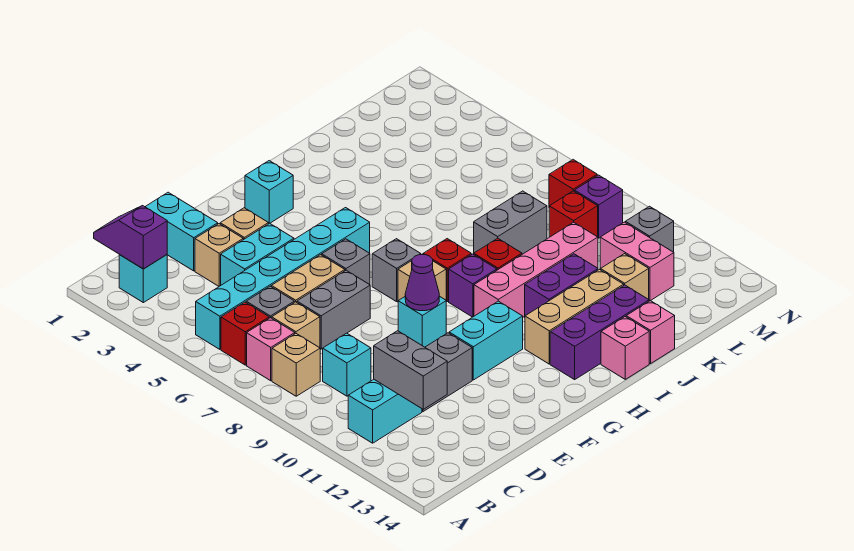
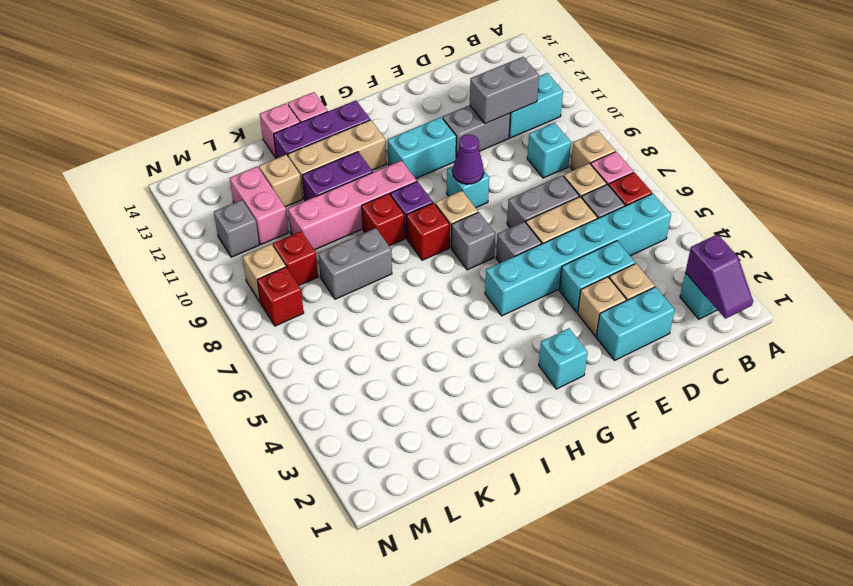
grey brick C11:C12 level 2 -> grey brick C11:D11 level 2
cyan brick D1:D2 level 1 -> cyan brick D2:E2 level 1
purple brick M9 level 1 -> tan brick M9 level 1

